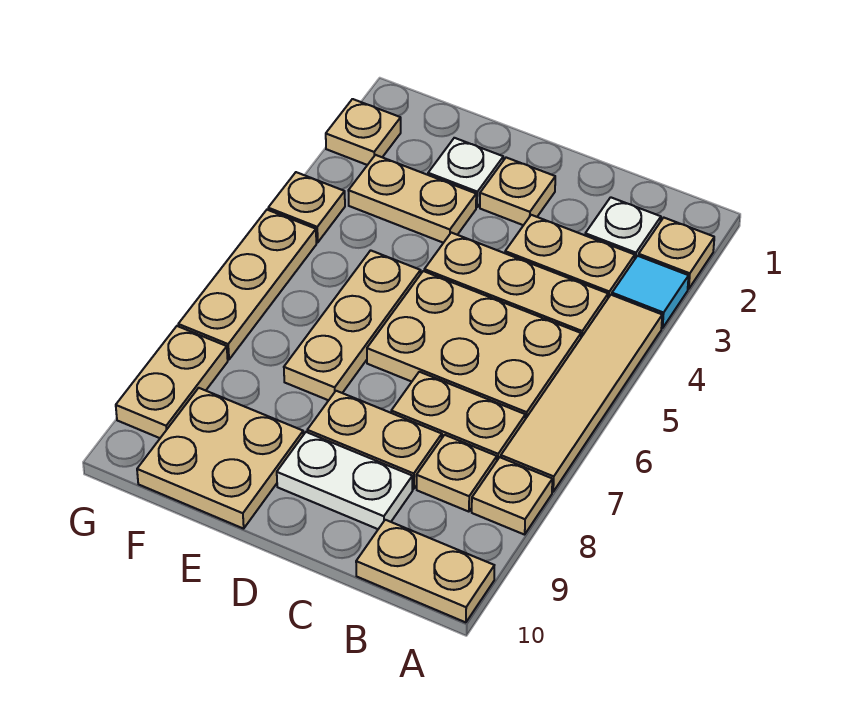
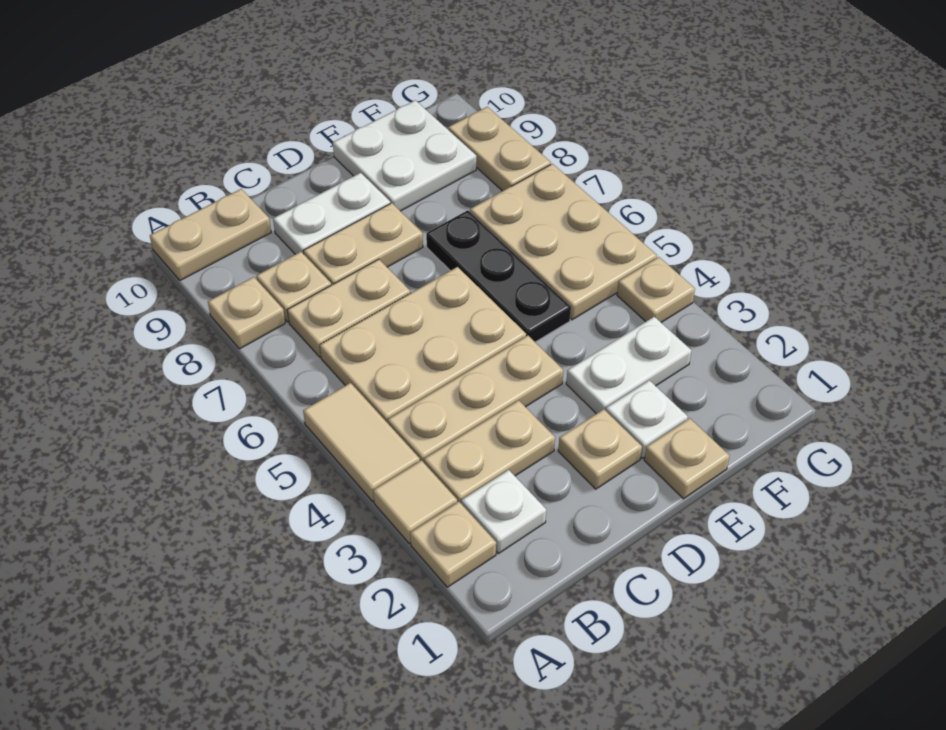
cyan tile A3 level 1 -> tan tile A3 level 1
tan tile A4:A7 level 1 -> tan tile A4:A5 level 1
tan plate E3:F3 level 1 -> white plate E3:F3 level 1
tan plate E5:E7 level 1 -> black plate E5:E7 level 1
tan plate E9:F10 level 1 -> white plate E9:F10 level 1
tan plate G2 level 1 -> tan plate E1 level 1
tan plate G5:G7 level 1 -> tan plate F5:G7 level 1

